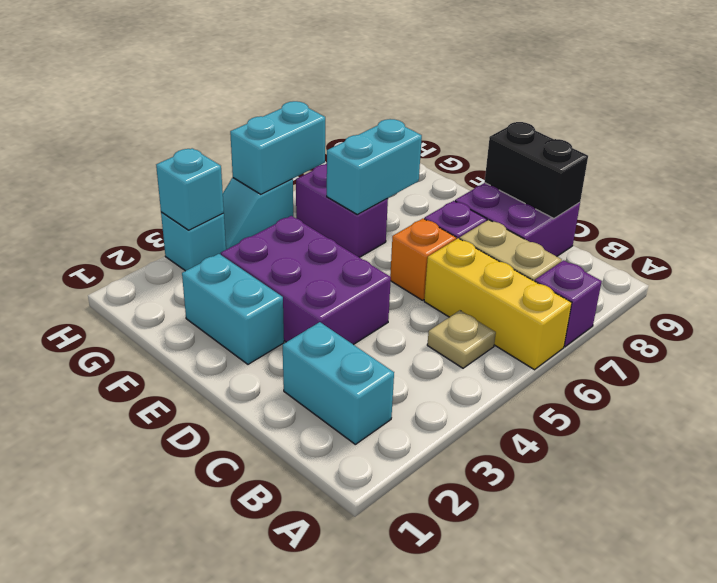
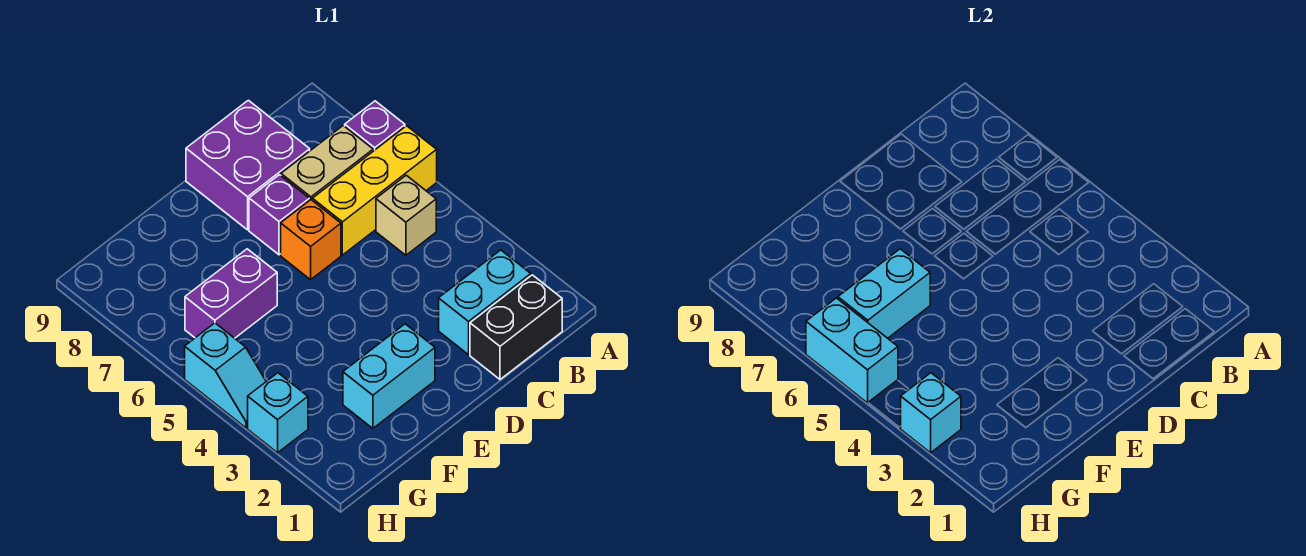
tan plate B5 level 1 -> tan brick B5 level 1
black brick C9:D9 level 2 -> black brick B1:C1 level 1
purple brick D3:F4 level 1 -> none
cyan brick F6:F7 level 2 -> cyan brick F6:G6 level 2

